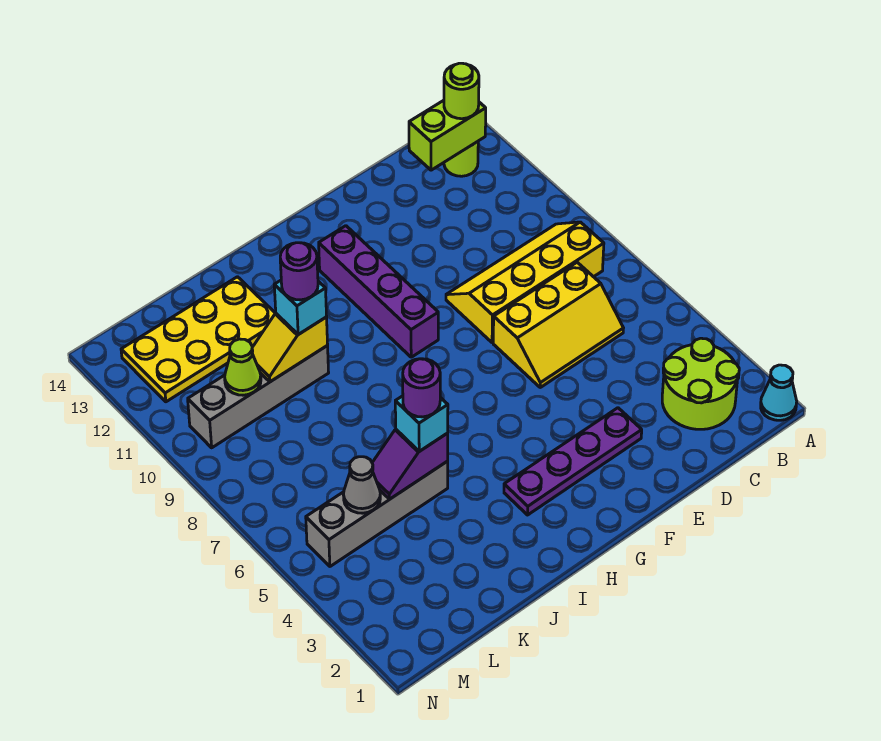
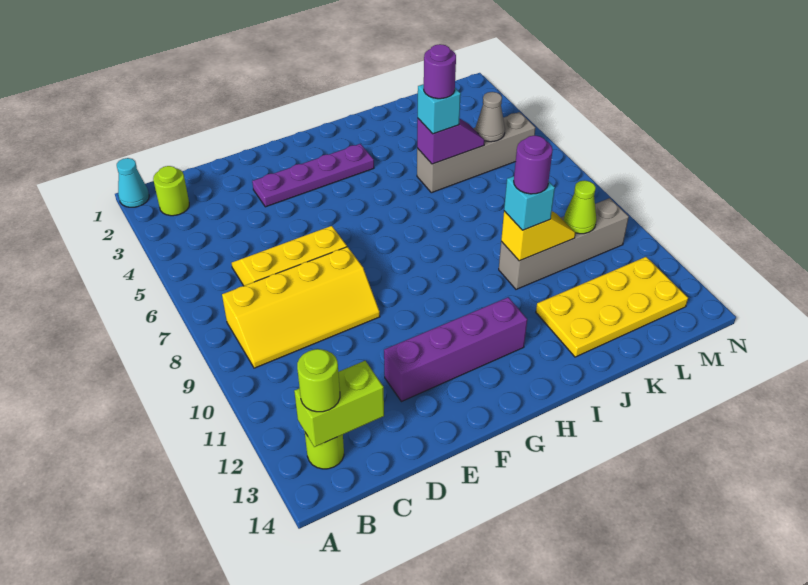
lime round brick B2:C3 level 1 -> lime round brick B2 level 1
purple brick G9:G12 level 1 -> purple brick E12:H12 level 1

